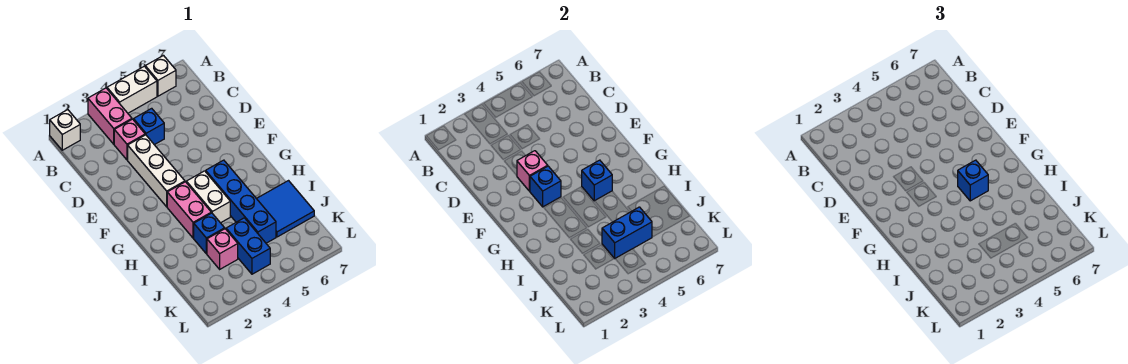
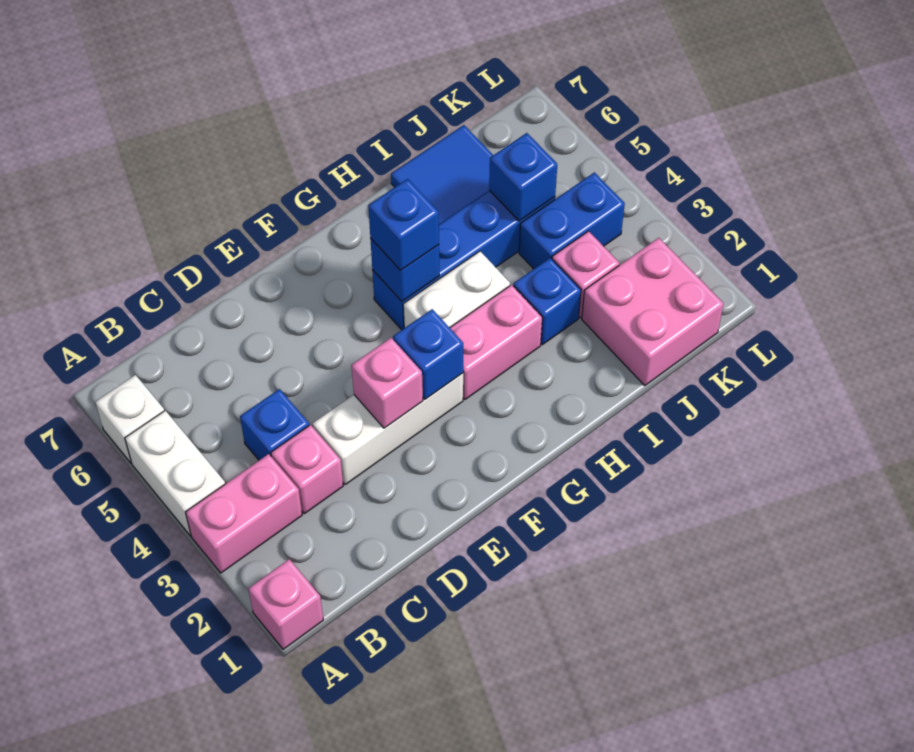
white brick A1 level 1 -> pink brick A1 level 1
none -> pink brick J1:K2 level 1
blue brick J4:J5 level 2 -> blue brick J5 level 2

